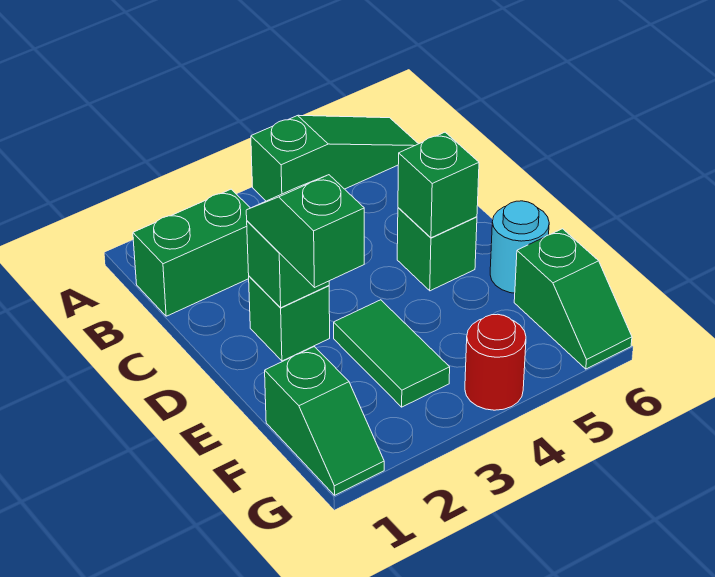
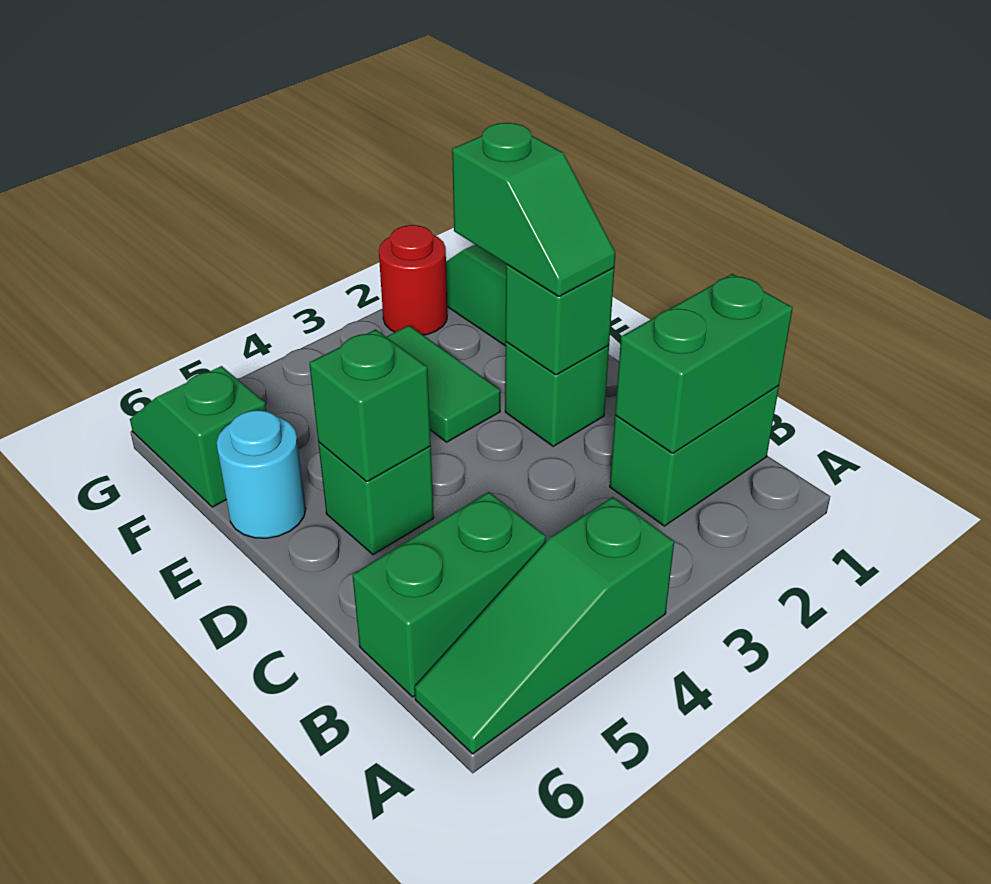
none -> green brick B1:B2 level 2
none -> green brick B5:B6 level 1
red round brick G4 level 1 -> red round brick G2 level 1

